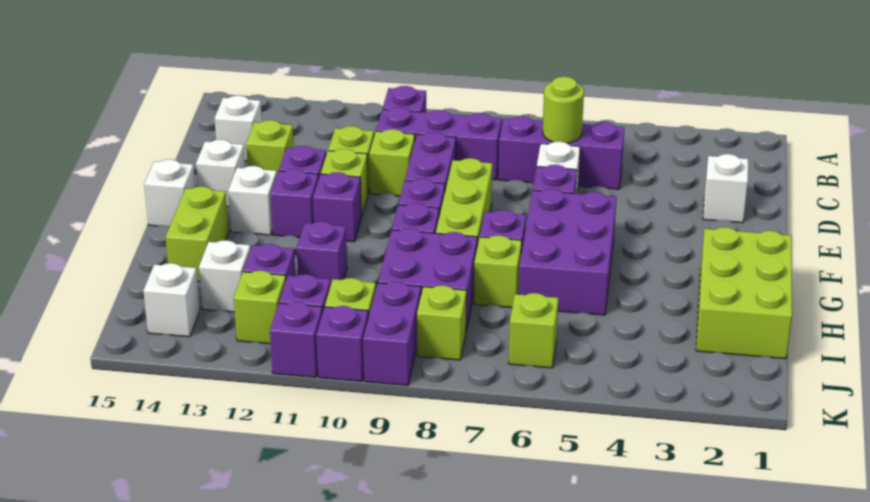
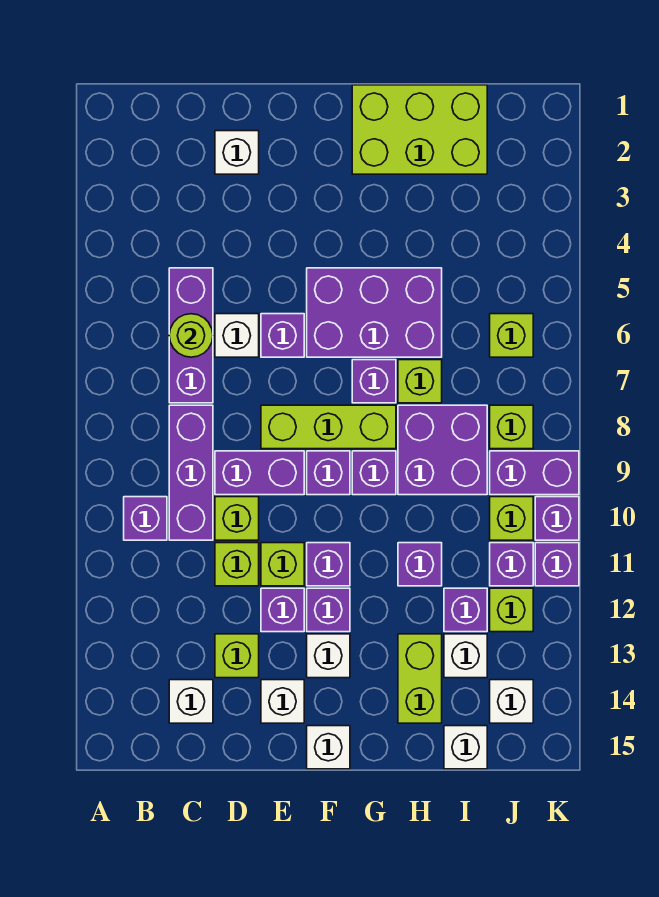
lime brick G14:H14 level 1 -> lime brick H13:H14 level 1
none -> white brick I15 level 1

